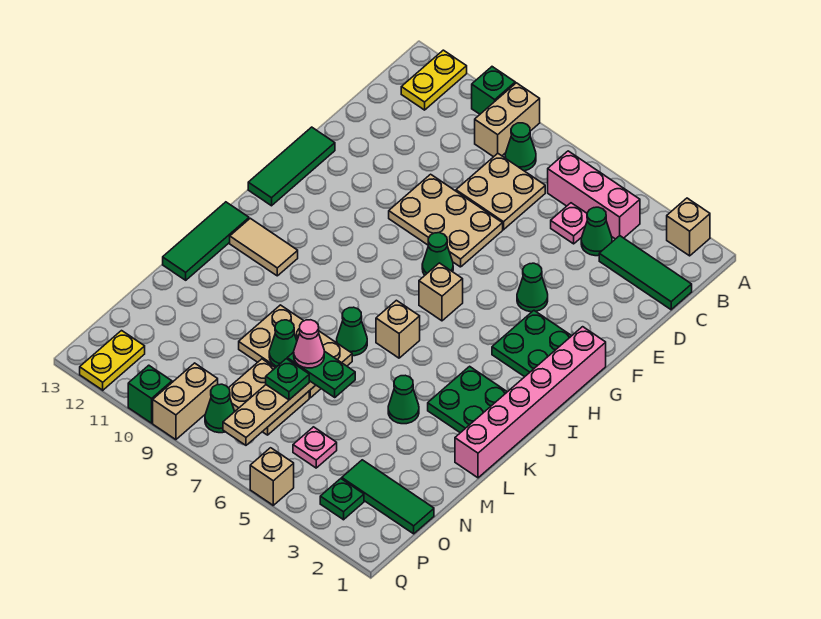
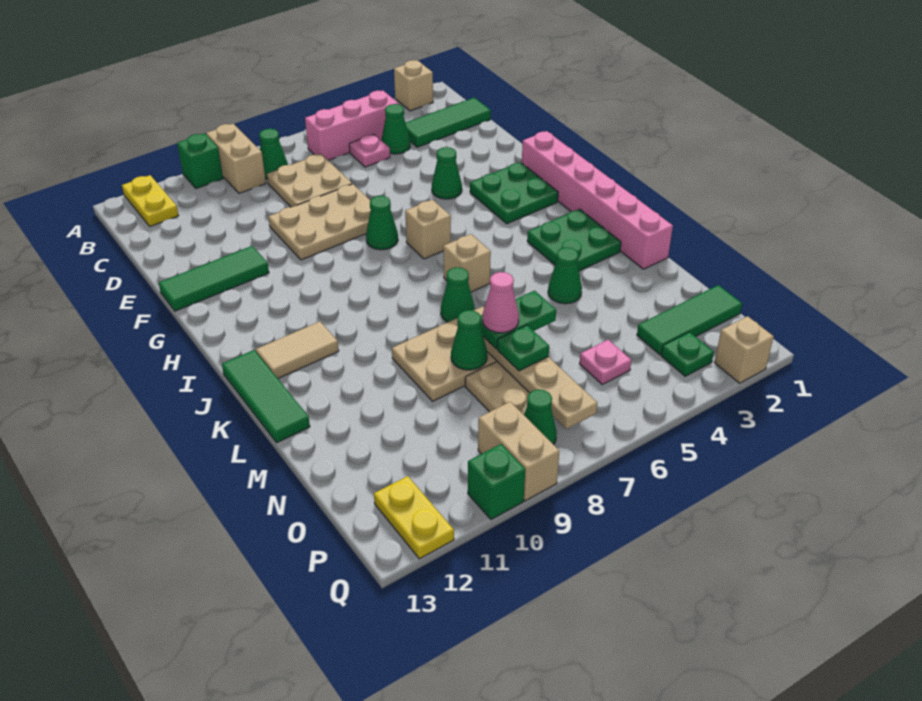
green tile F13:H13 level 1 -> green tile F11:F13 level 1
tan brick Q5 level 1 -> tan brick Q2 level 1

